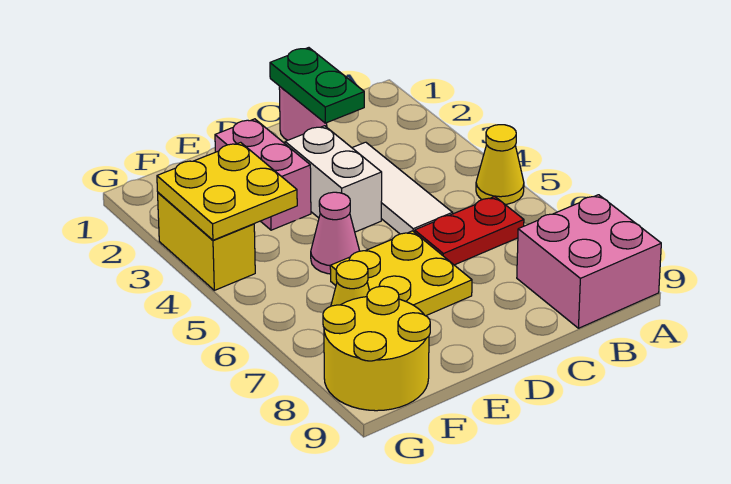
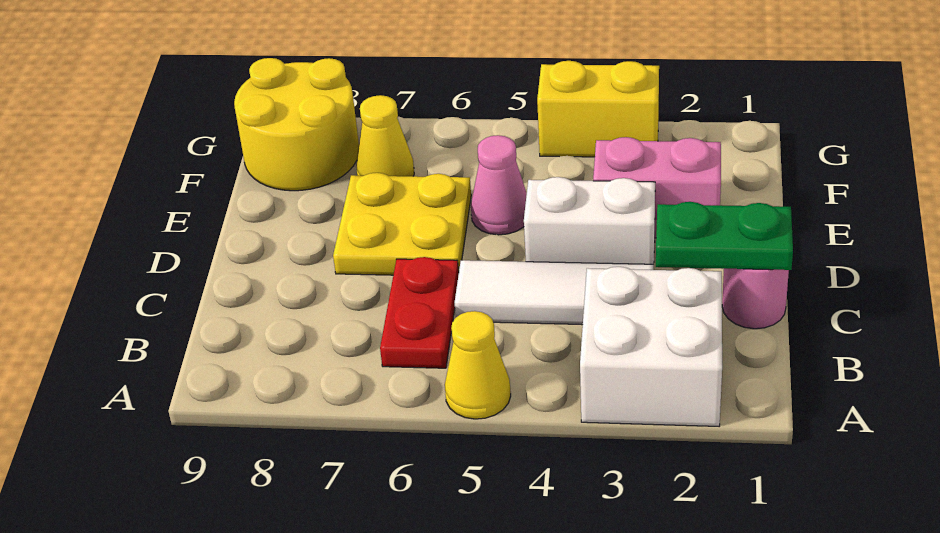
none -> white brick A2:B3 level 1
pink brick A8:B9 level 1 -> none
yellow plate F3:G4 level 2 -> none

